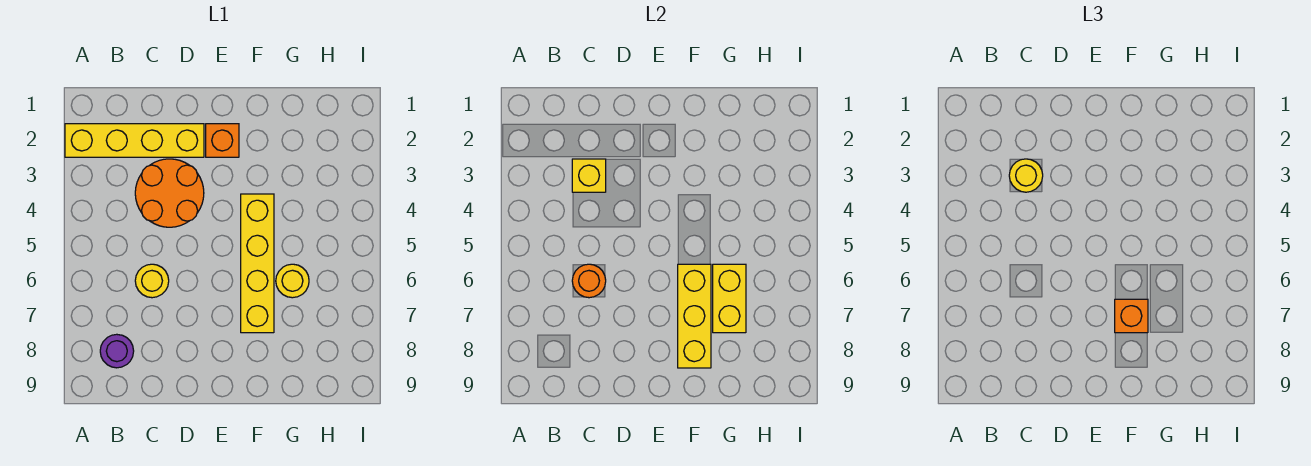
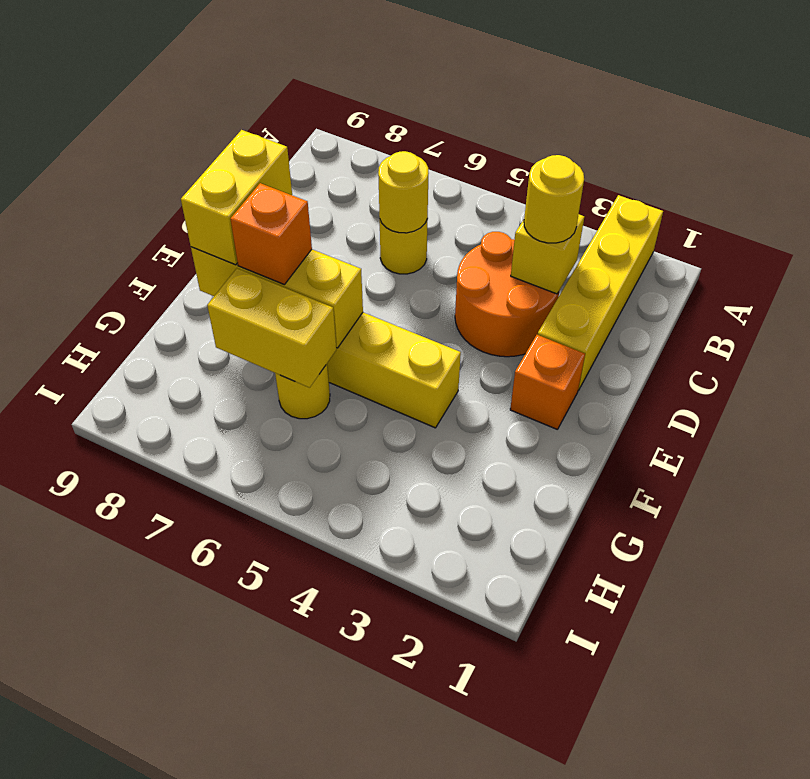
purple round brick B8 level 1 -> none
orange round brick C6 level 2 -> yellow round brick C6 level 2
none -> yellow brick E8:F8 level 3

